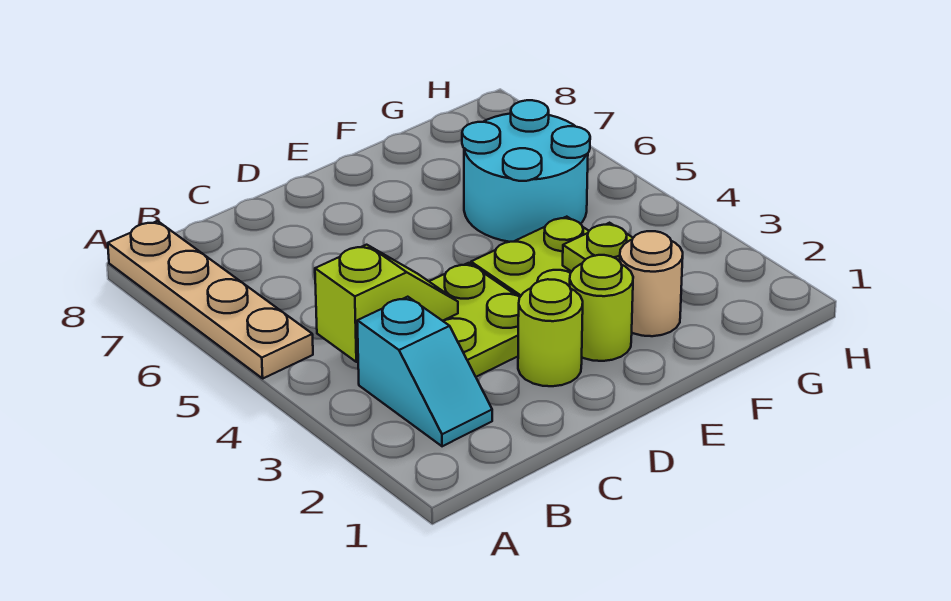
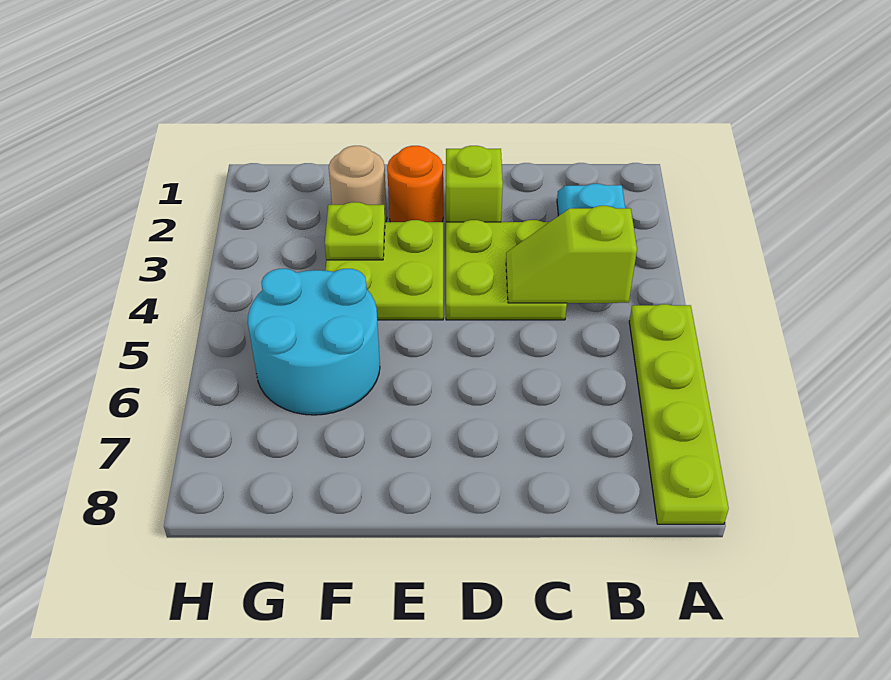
tan plate A5:A8 level 1 -> lime plate A5:A8 level 1
lime round brick D2 level 1 -> lime brick D2 level 1
lime round brick E2 level 1 -> orange round brick E2 level 1

